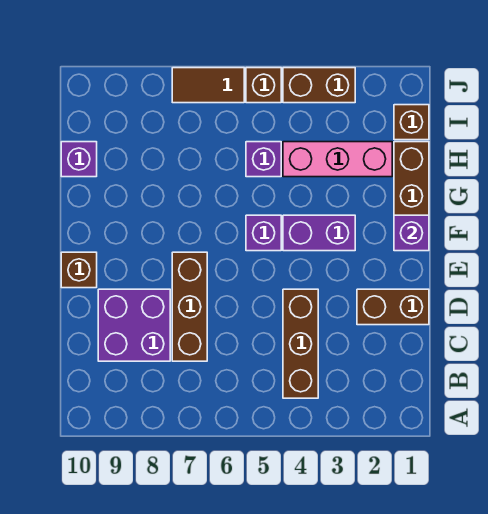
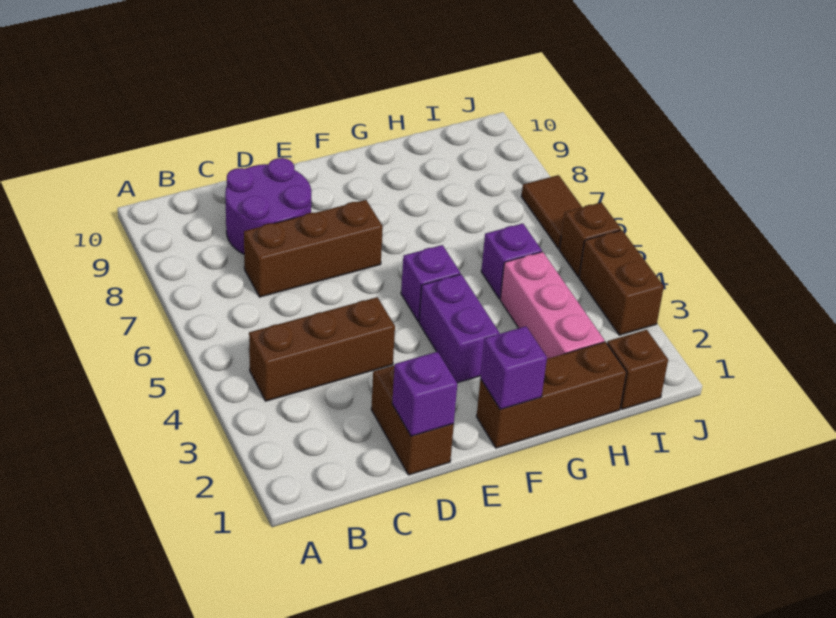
purple brick C8:D9 level 1 -> purple round brick C8:D9 level 1
brown brick E10 level 1 -> none
purple brick H10 level 1 -> purple brick D1 level 2

